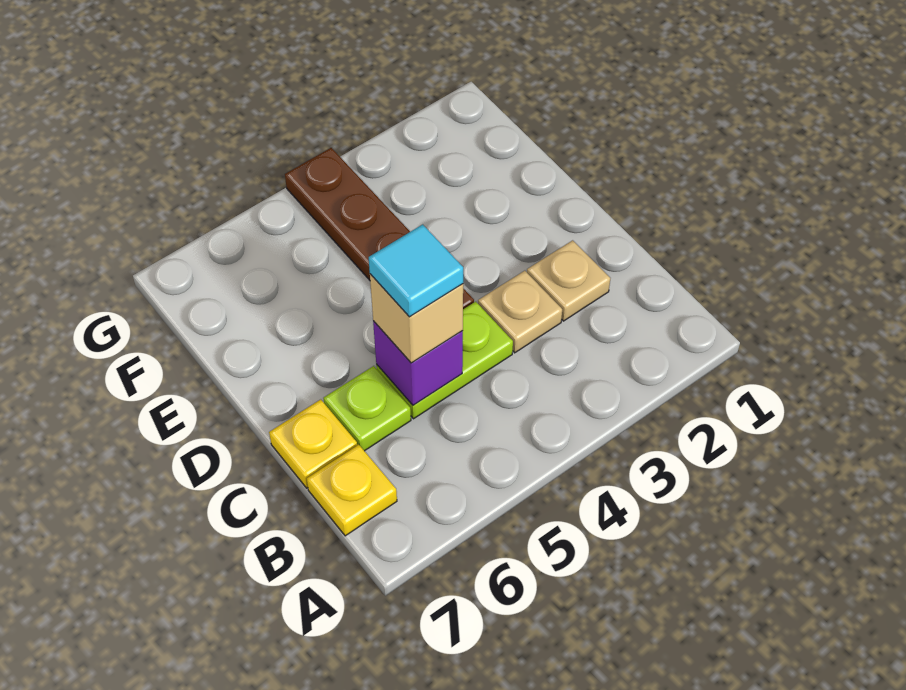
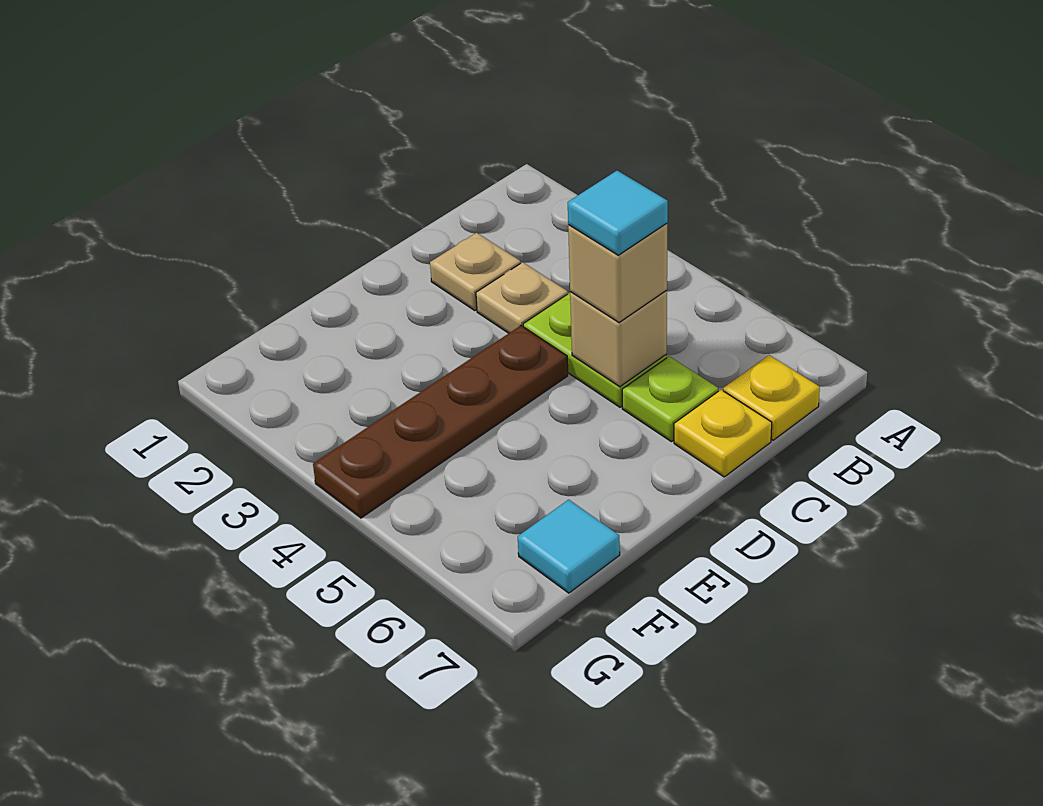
purple brick C5 level 2 -> tan brick C5 level 2
none -> cyan tile F7 level 1

